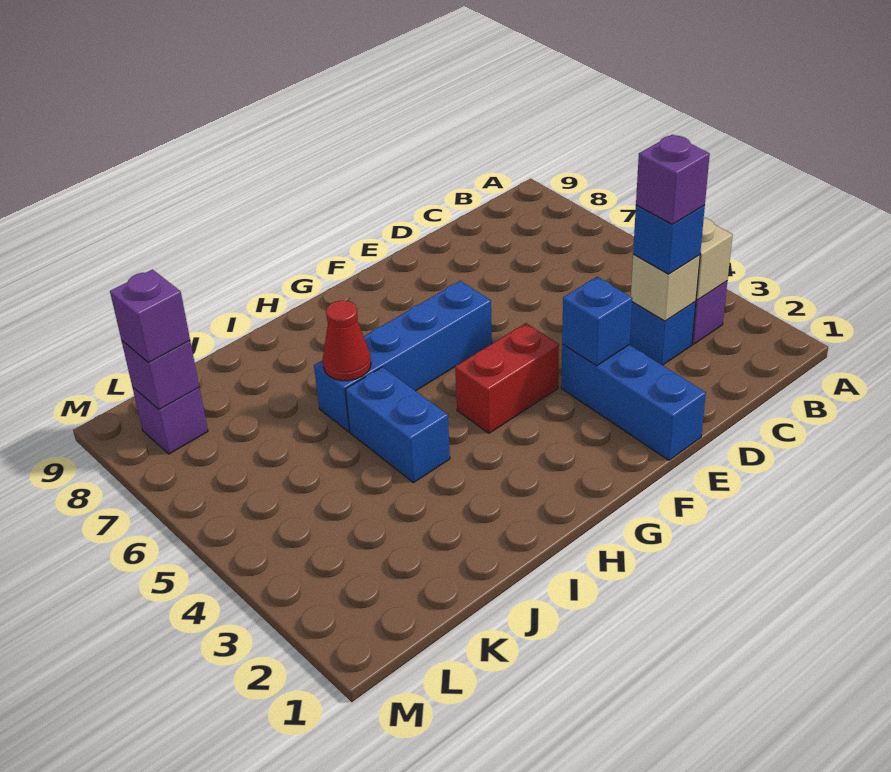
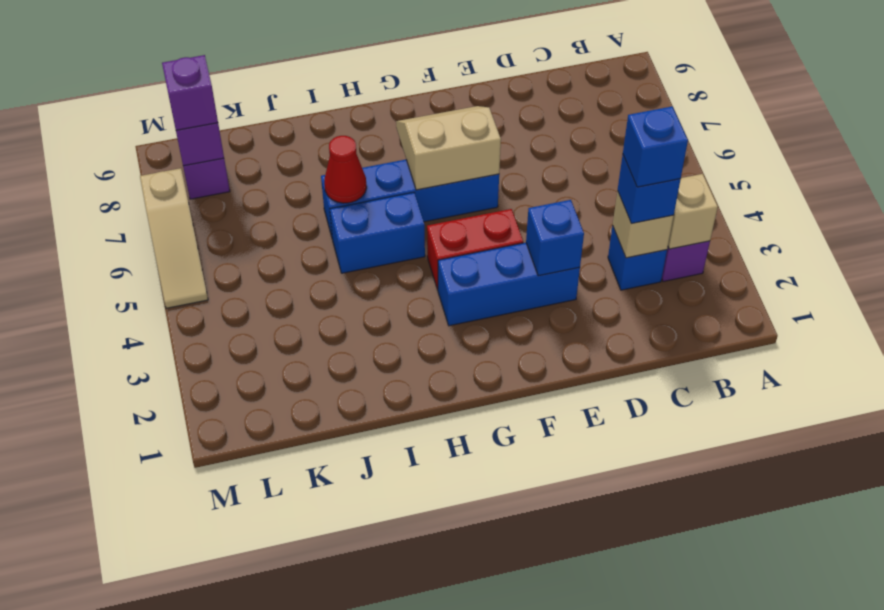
purple brick C3 level 4 -> blue brick C3 level 4
blue brick E1:E3 level 1 -> blue brick E3:G3 level 1
none -> tan slope F6:G7 level 2 top 6
blue brick I4:I5 level 1 -> blue brick H5:I5 level 1
none -> tan slope M5:M7 level 1 top 7

